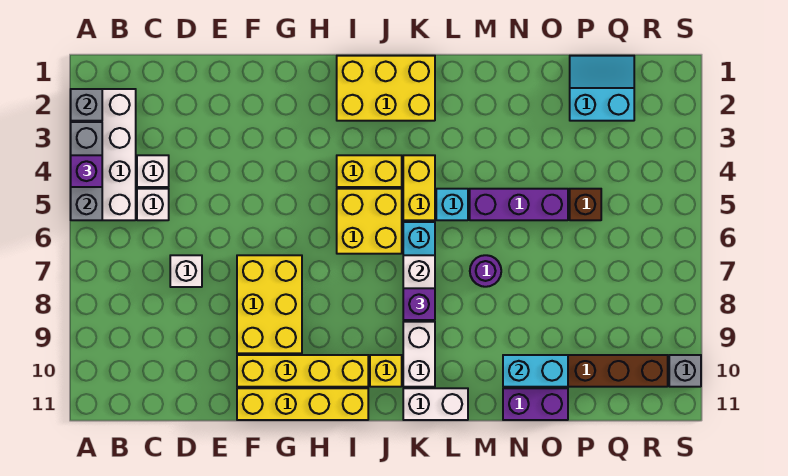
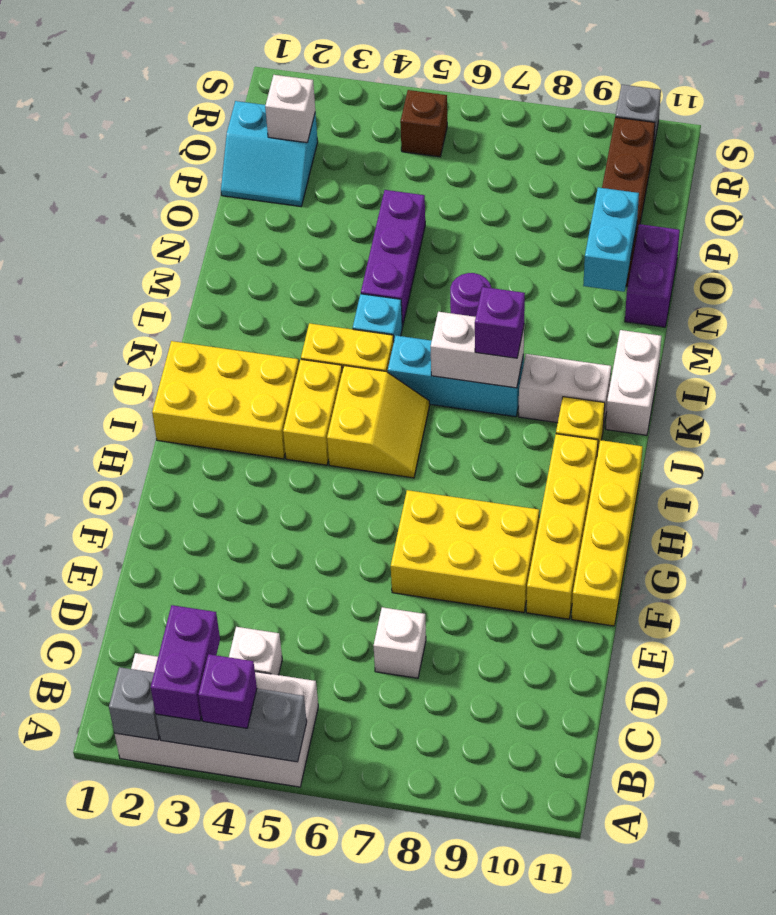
none -> purple brick A3:B3 level 3
white brick C5 level 1 -> white brick Q2 level 2
yellow brick I1:K2 level 1 -> yellow brick I1:J3 level 1
yellow brick I5:J6 level 1 -> yellow slope I5:J6 level 1 top 5
cyan slope P1:Q2 level 1 top 2 -> cyan slope P1:Q2 level 1 top Q
brown brick P5 level 1 -> brown brick R5 level 1

